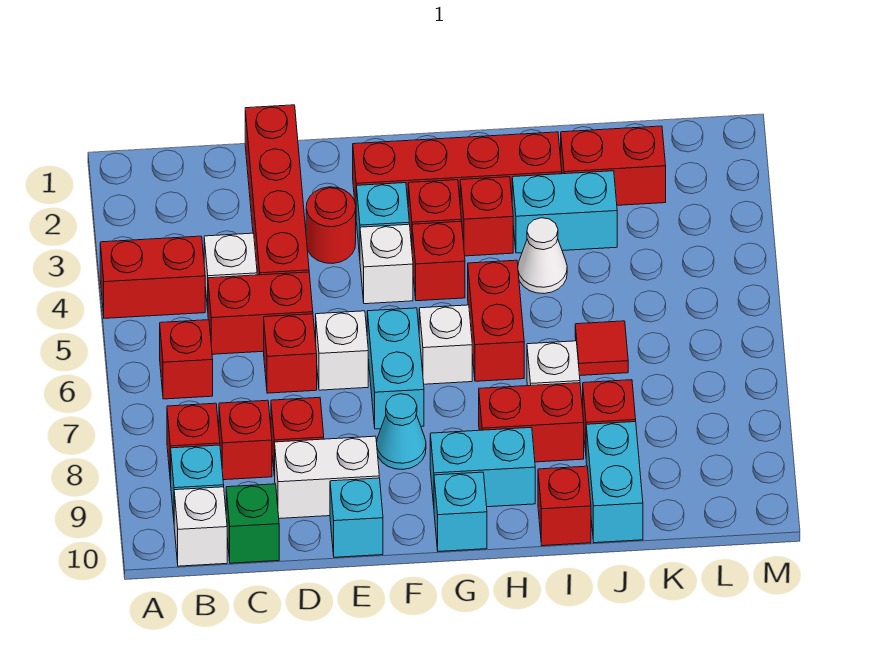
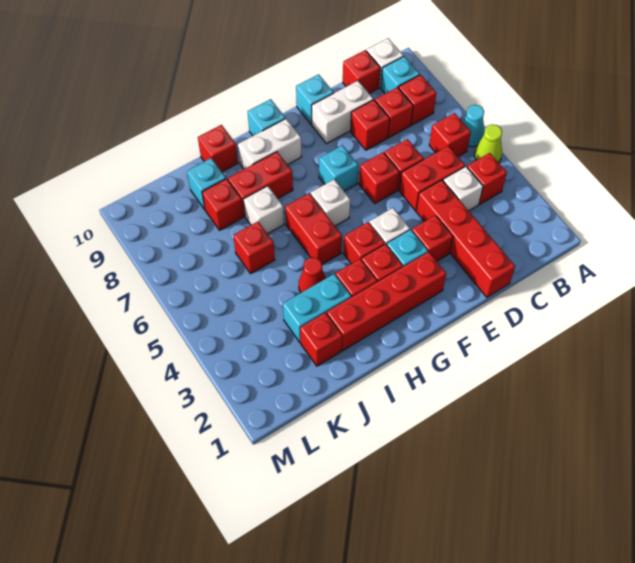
red brick A4:B4 level 1 -> red brick B4 level 1
none -> lime cone A5 level 1
green brick C10 level 1 -> red brick C10 level 1
red round brick E3 level 1 -> red brick E3 level 1
white brick E6 level 1 -> red brick E6 level 1
cyan brick F6:F7 level 1 -> cyan brick F7 level 1
cyan cone F8 level 1 -> cyan cone A6 level 1
cyan brick G9:H9 level 1 -> white brick G9:H9 level 1
white cone I4 level 1 -> red cone I4 level 1
red brick J2:K2 level 1 -> red brick J2 level 1
red tile J6 level 1 -> red brick J6 level 1
cyan brick J9:J10 level 1 -> cyan brick J9 level 1

